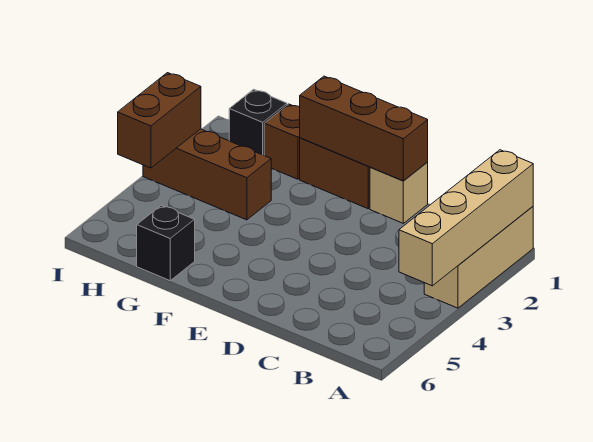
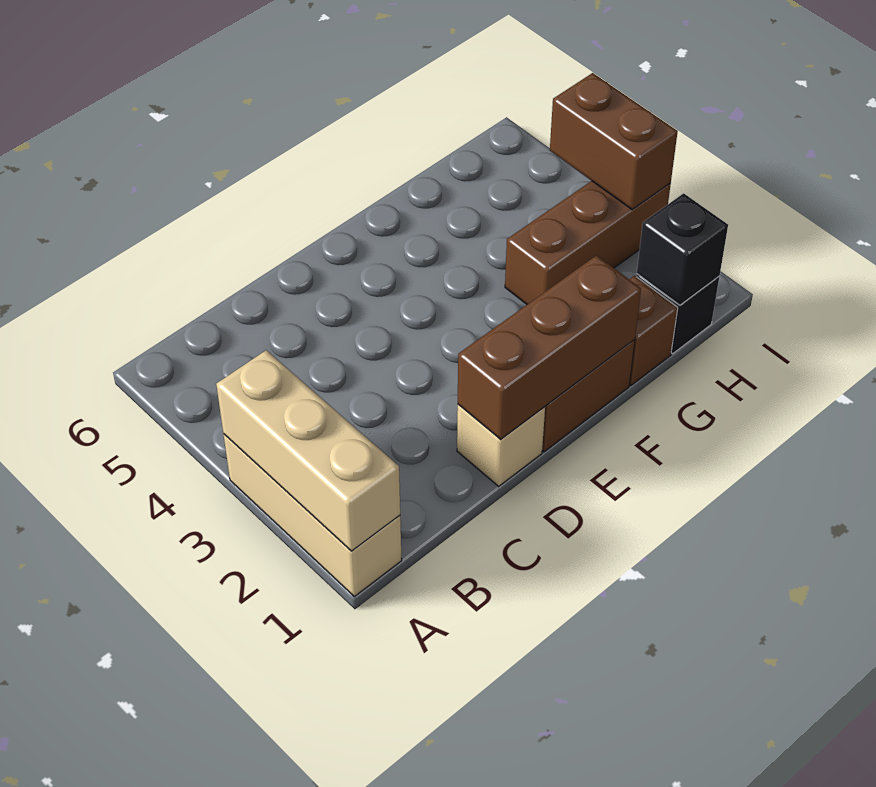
tan brick A1:A4 level 2 -> tan brick A1:A3 level 2
black brick G6 level 1 -> black brick H1 level 2

